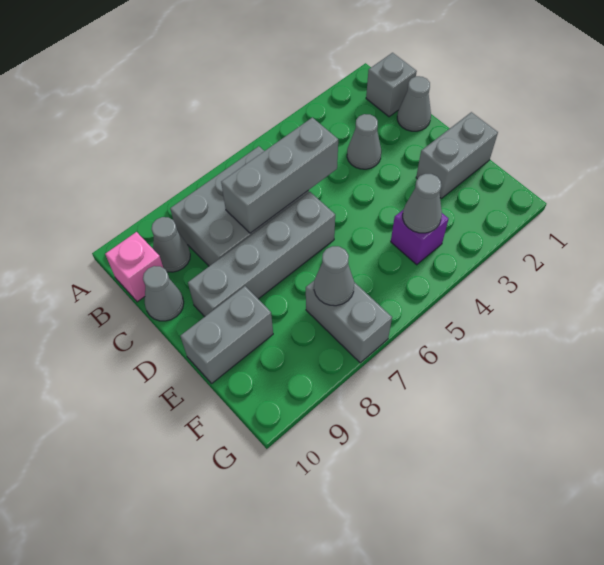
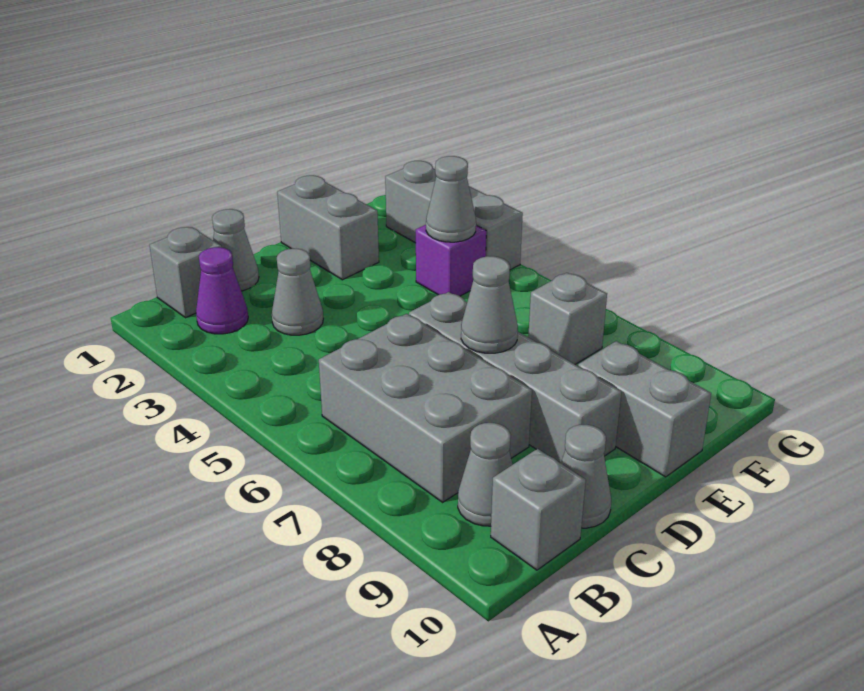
none -> purple cone B2 level 1
pink brick B10 level 1 -> grey brick B10 level 1
grey brick C5:C7 level 2 -> grey brick G2:G4 level 1
grey brick F7:G7 level 1 -> grey brick F7 level 1
grey cone F7 level 2 -> grey cone D7 level 2

